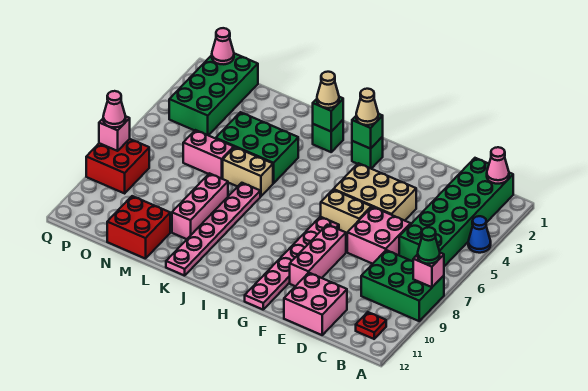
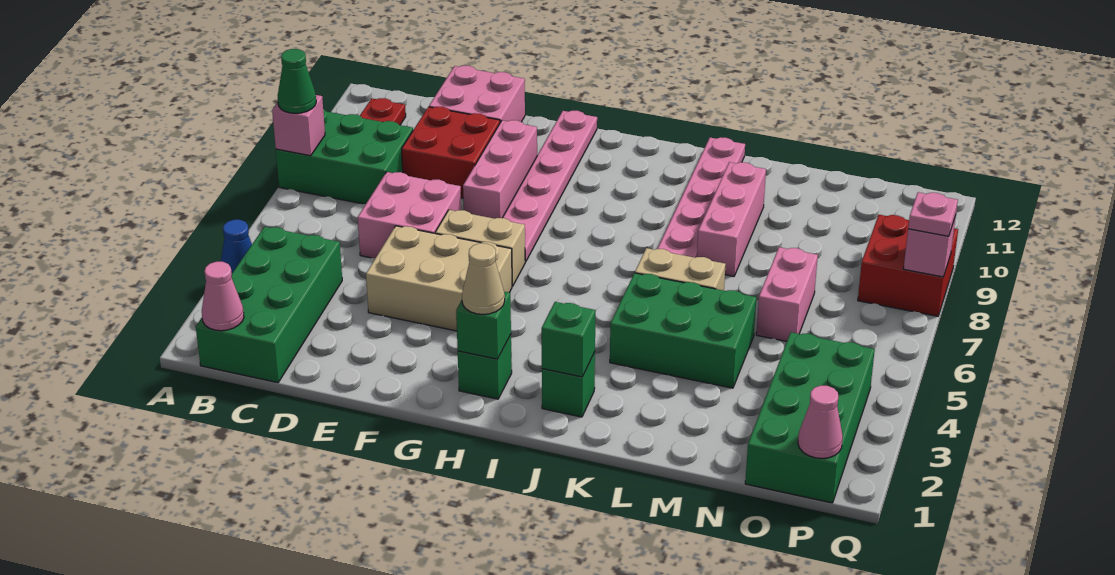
green brick B1:C6 level 1 -> green brick B1:C4 level 1
tan cone J2 level 3 -> none
pink brick M6:N6 level 1 -> pink brick N6:N7 level 1
red brick M11:N12 level 1 -> red brick D9:E10 level 1
pink cone Q8 level 3 -> pink plate Q8 level 3

